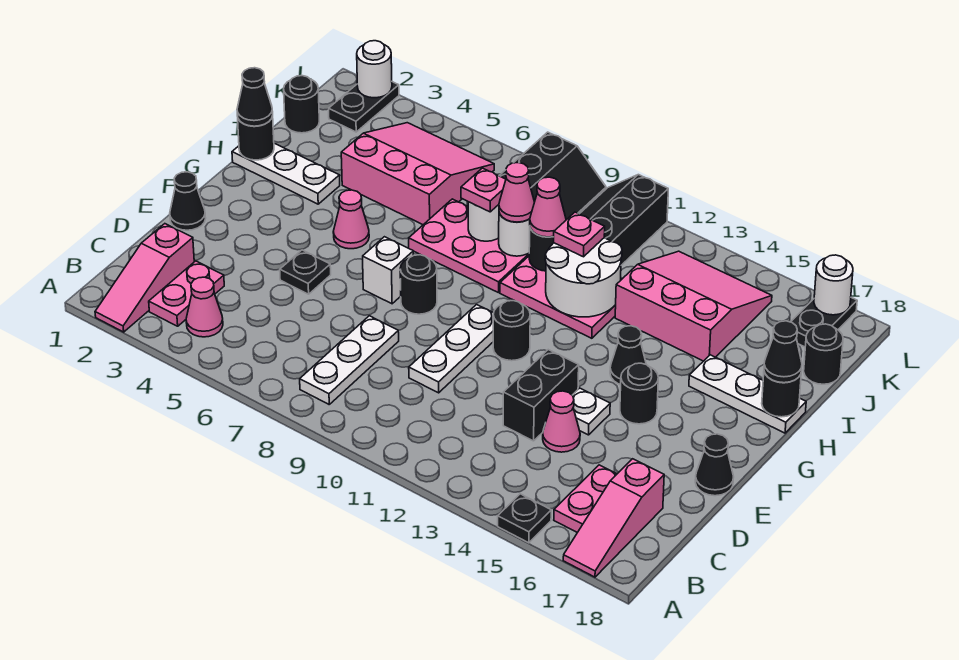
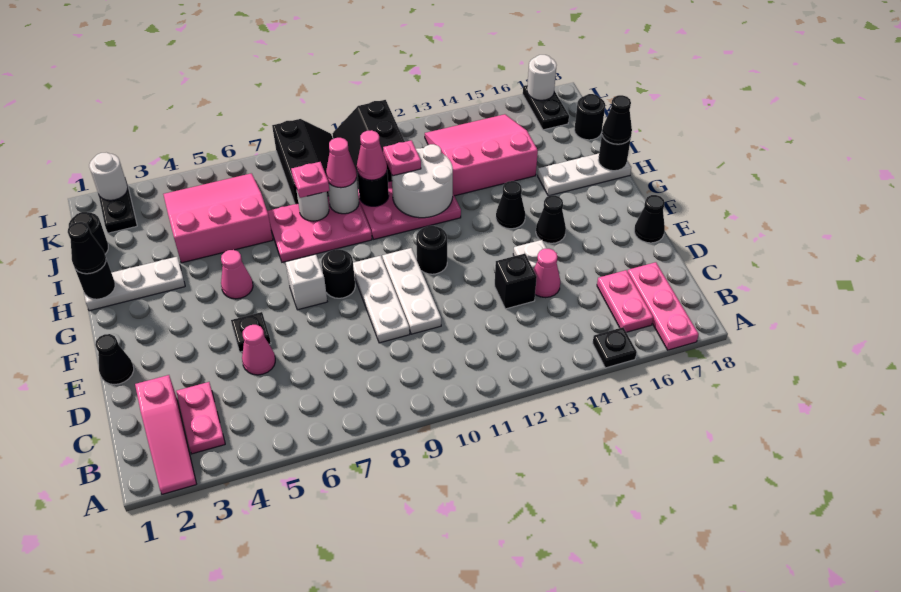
pink slope A17:C17 level 1 top C -> pink plate A17:C17 level 1
pink cone B4 level 1 -> pink cone D5 level 1
white plate B8:D8 level 1 -> white plate D9:F9 level 1
black brick D13:E13 level 1 -> black brick D13 level 1
black round brick F15 level 1 -> black cone F15 level 1

